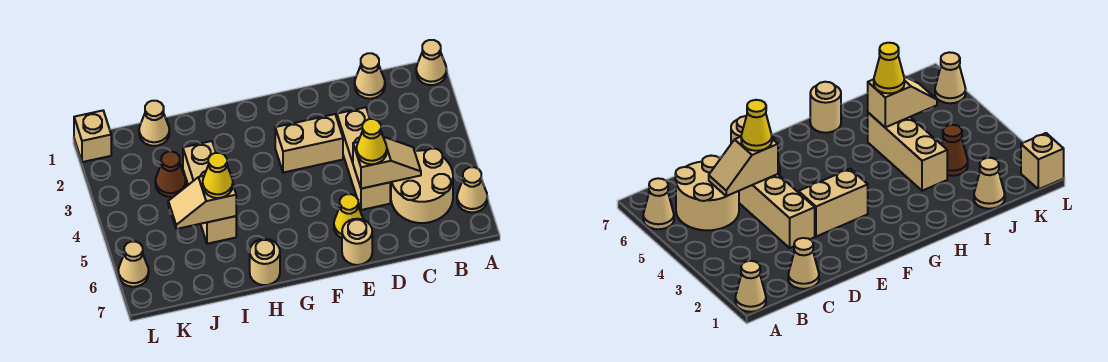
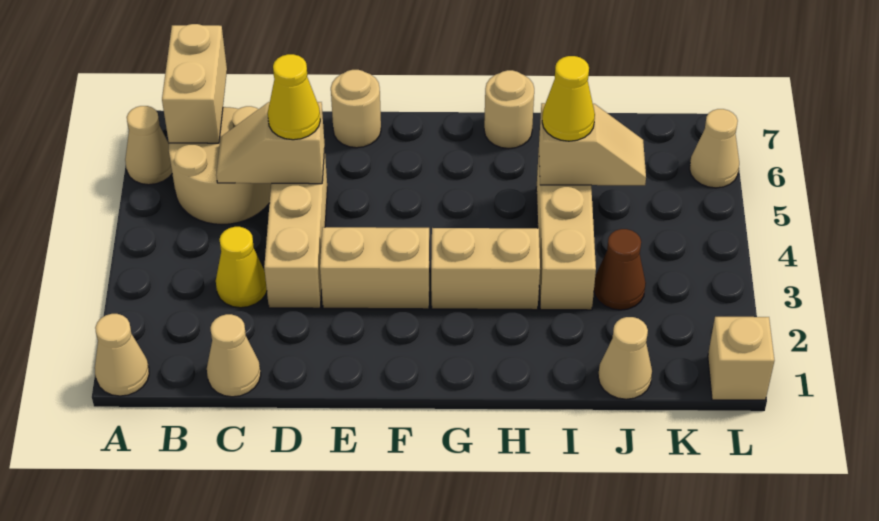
none -> tan brick B6:B7 level 2
yellow cone E6 level 1 -> yellow cone C3 level 1
none -> tan brick G3:H3 level 1

